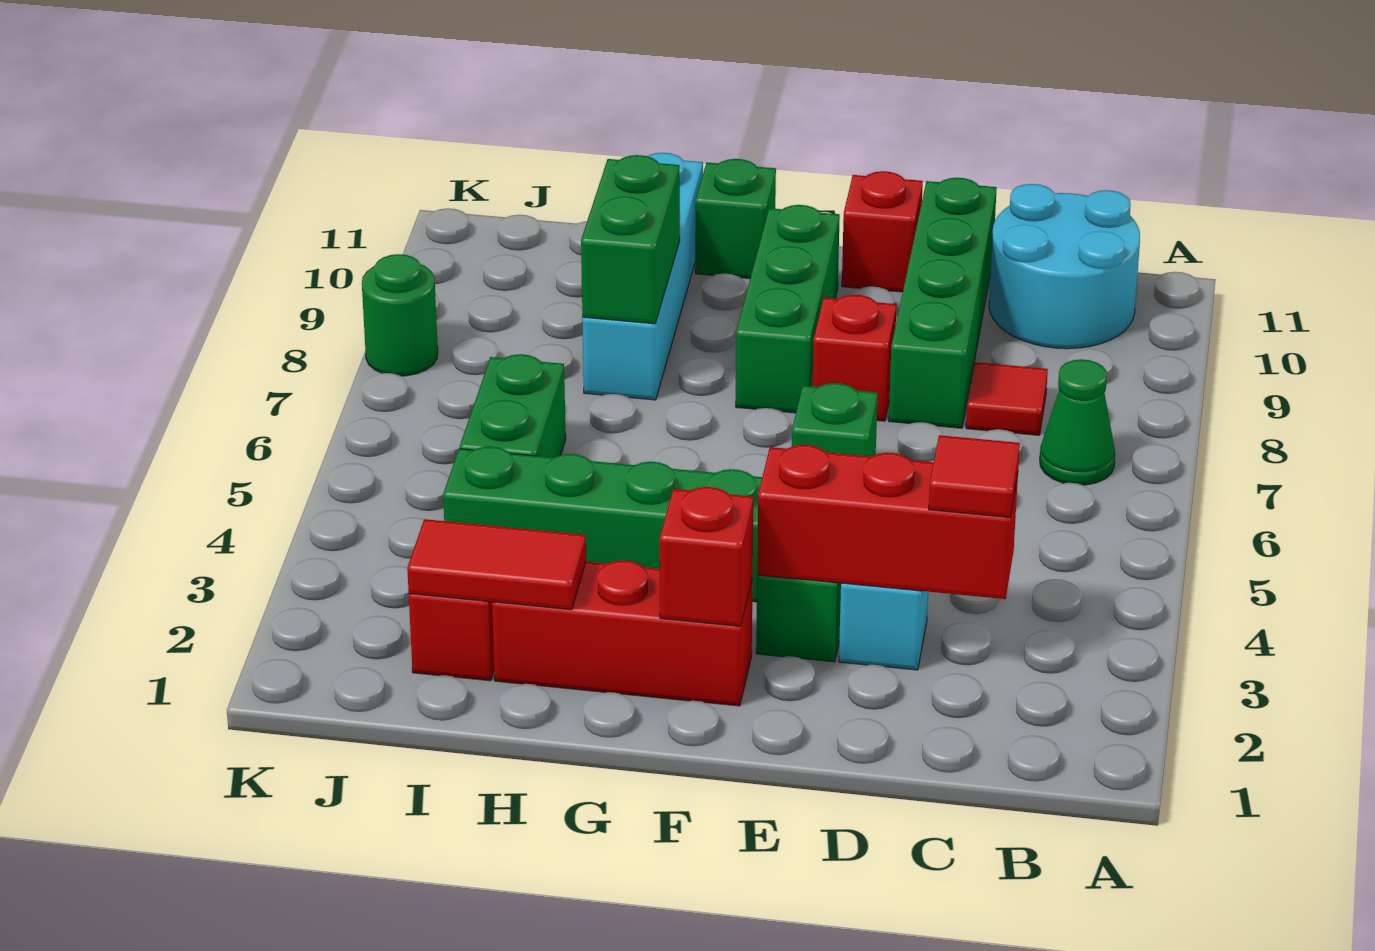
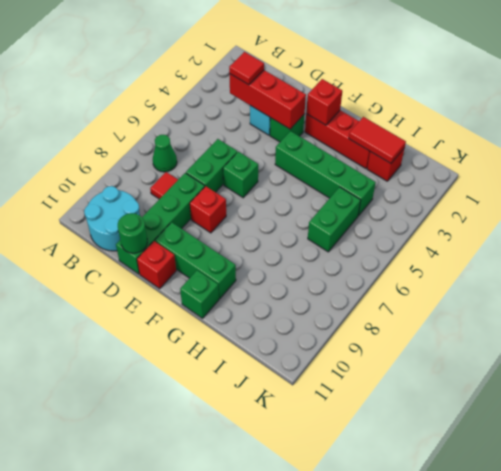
green brick F8:F10 level 1 -> green brick E10:G10 level 1
cyan brick H8:H11 level 1 -> none
green brick H8:H9 level 2 -> green brick D6:D7 level 1
green round brick K8 level 1 -> green round brick D11 level 2

